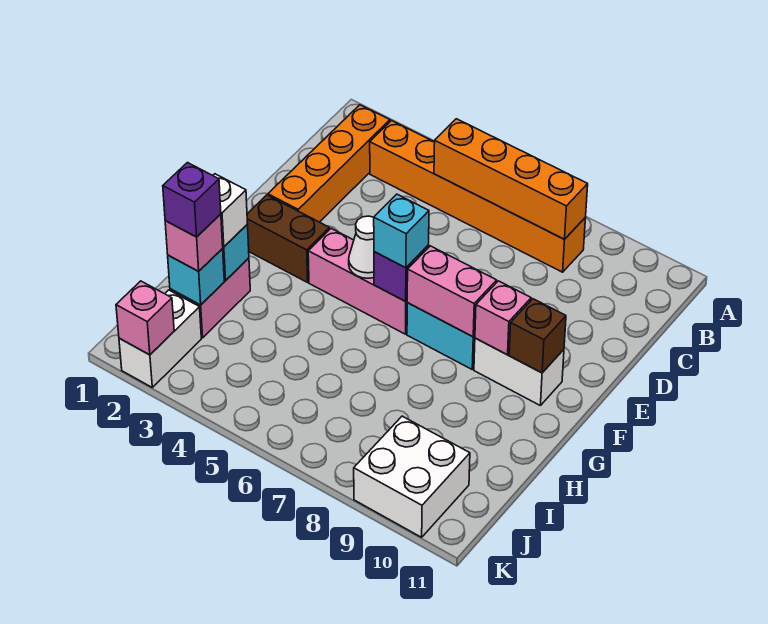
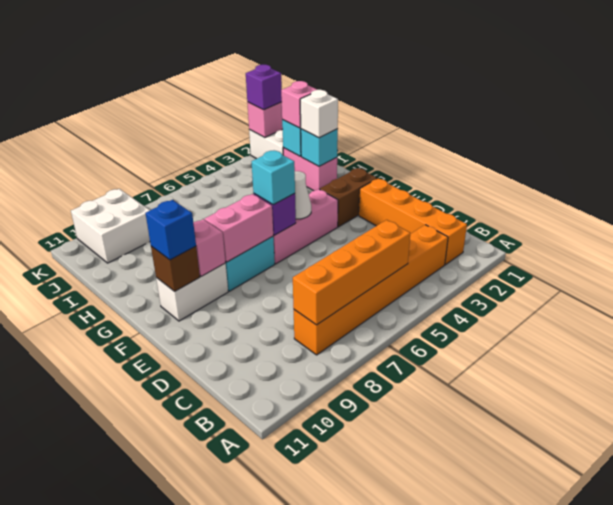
none -> blue brick F10 level 3
purple brick I2 level 4 -> purple brick K2 level 3

